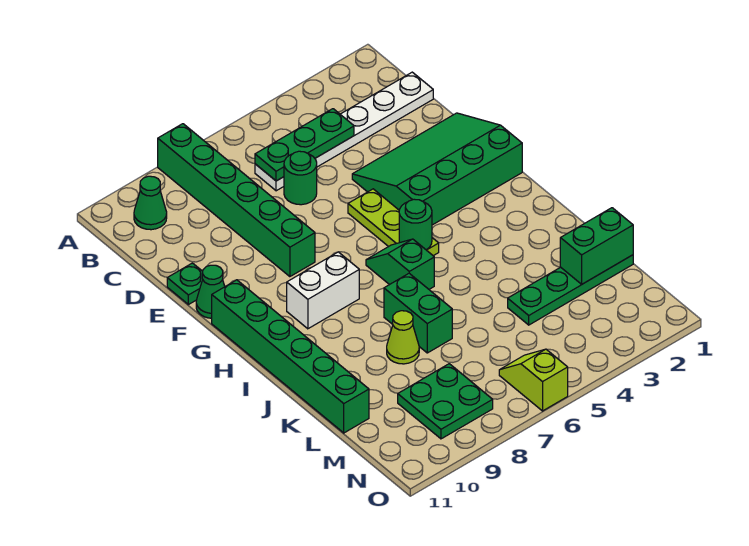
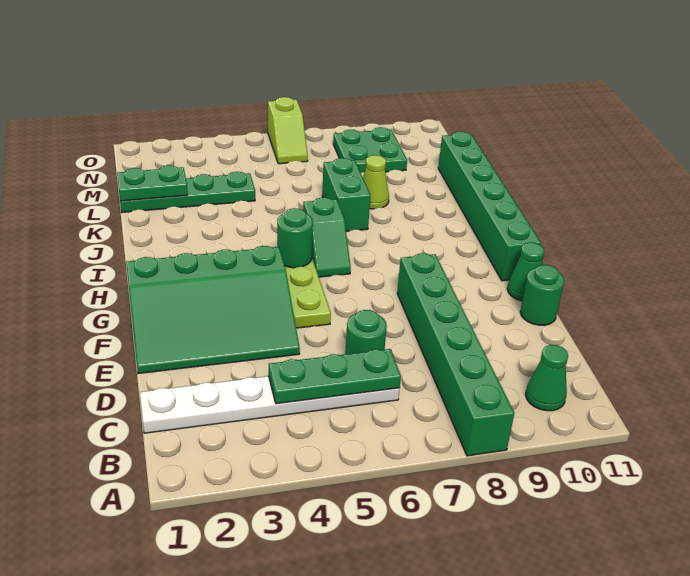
green plate E11 level 1 -> green round brick E11 level 1
white brick H8:H9 level 1 -> none
green brick L1:L2 level 2 -> green plate L1:L2 level 2

